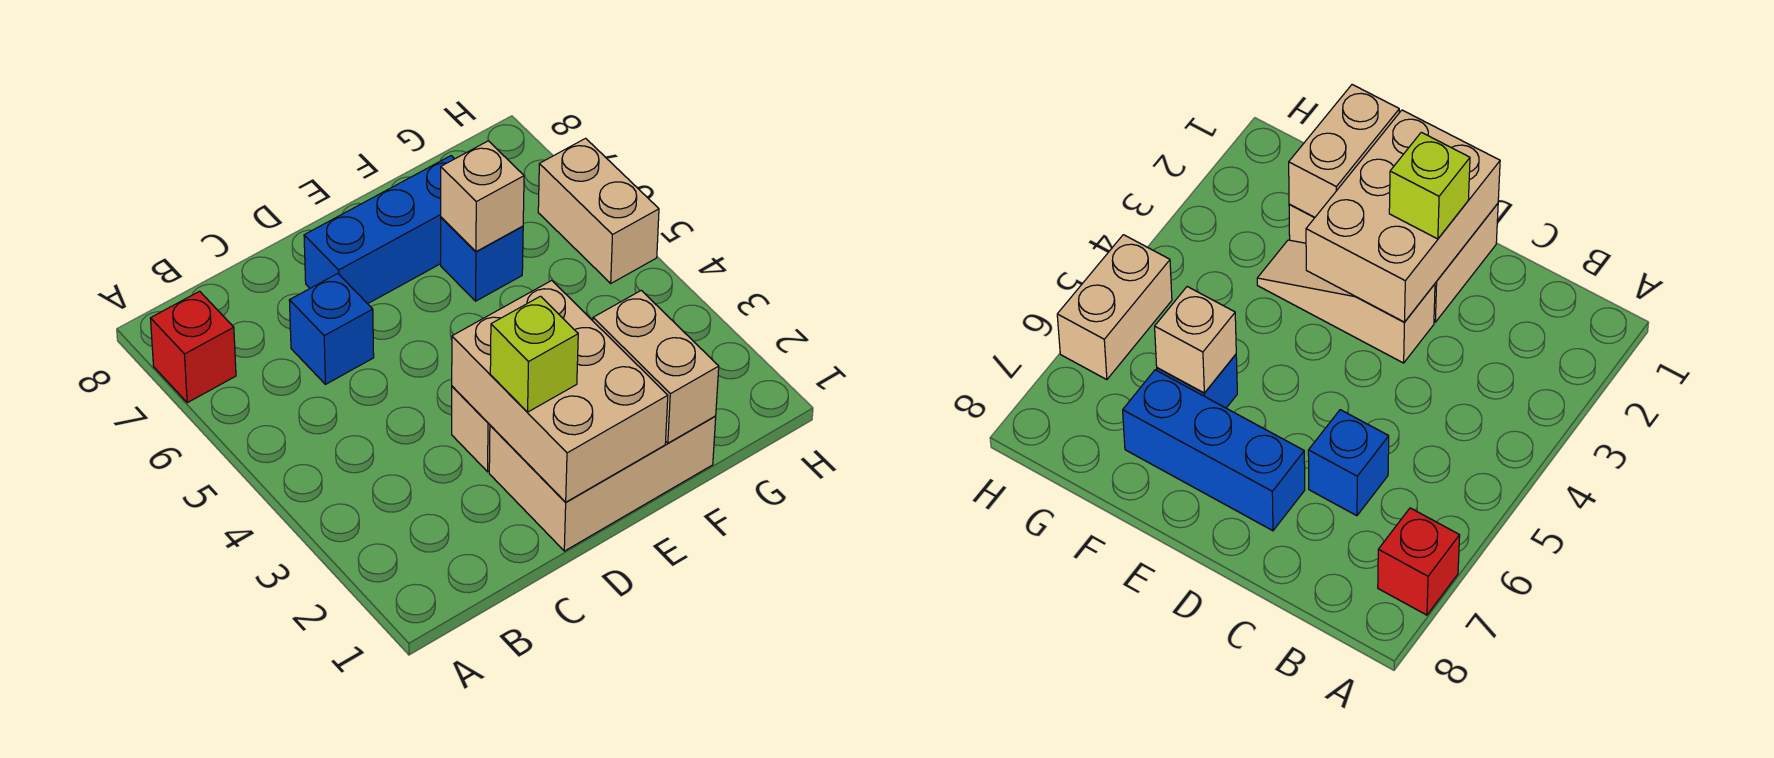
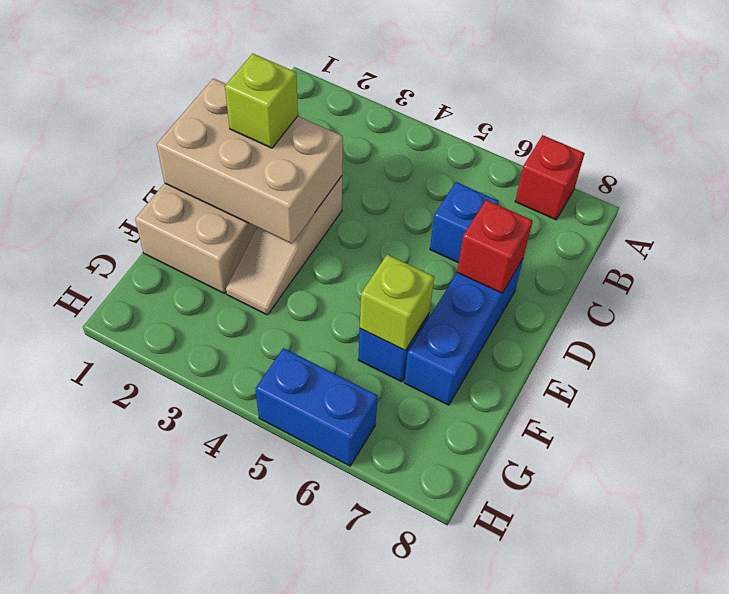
none -> red brick D7 level 2
tan brick F1:F2 level 2 -> none
tan brick F6 level 2 -> lime brick F6 level 2
tan brick H5:H6 level 1 -> blue brick H5:H6 level 1

